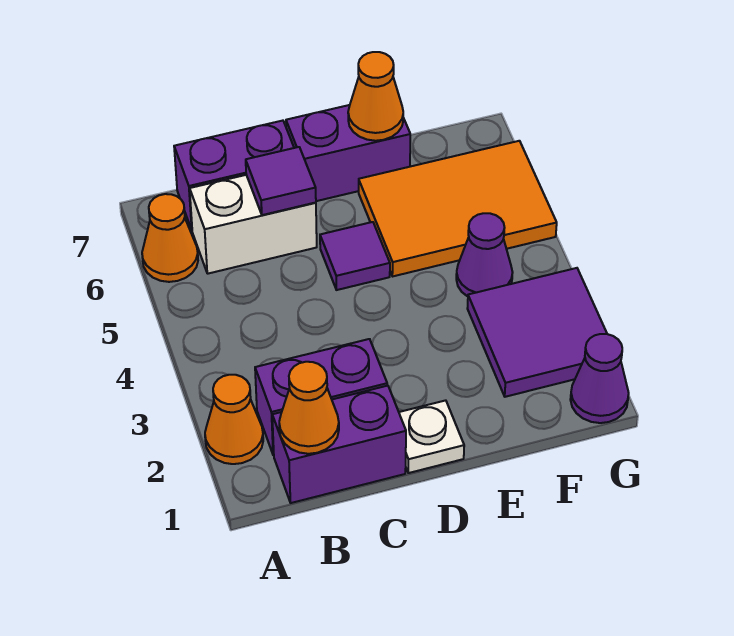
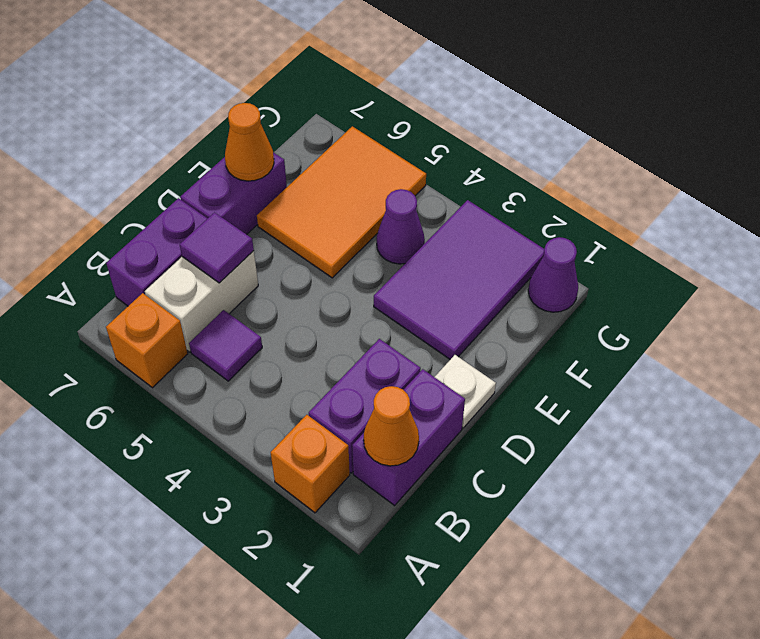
orange cone A2 level 1 -> orange brick A2 level 1
orange cone A6 level 1 -> orange brick A6 level 1
purple tile D5 level 1 -> purple tile B5 level 1
purple tile F2:G3 level 1 -> purple tile E2:G3 level 1

